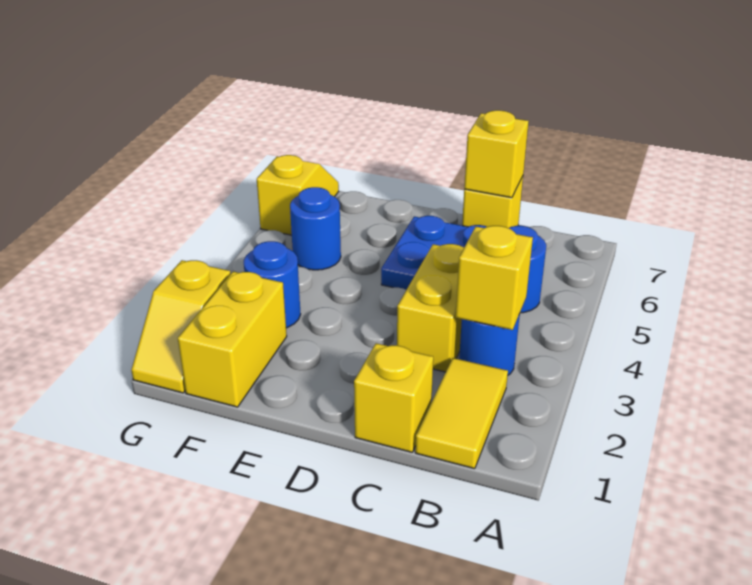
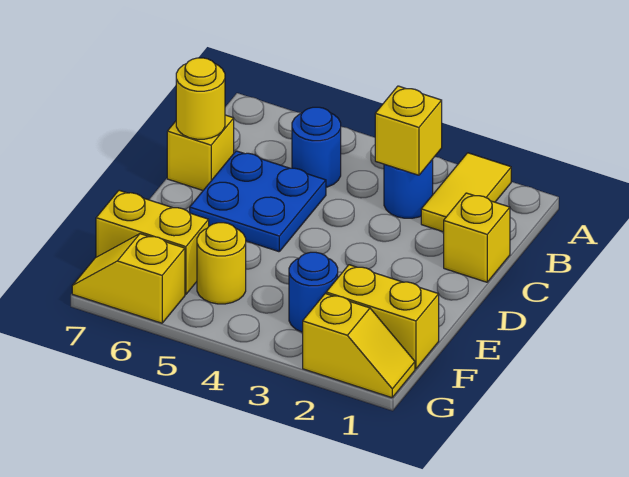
yellow tile B1:B2 level 1 -> yellow tile A2:B2 level 1
yellow brick C3:C4 level 1 -> yellow brick F6:F7 level 1
yellow brick C7 level 2 -> yellow round brick C7 level 2
blue round brick F5 level 1 -> yellow round brick F5 level 1

